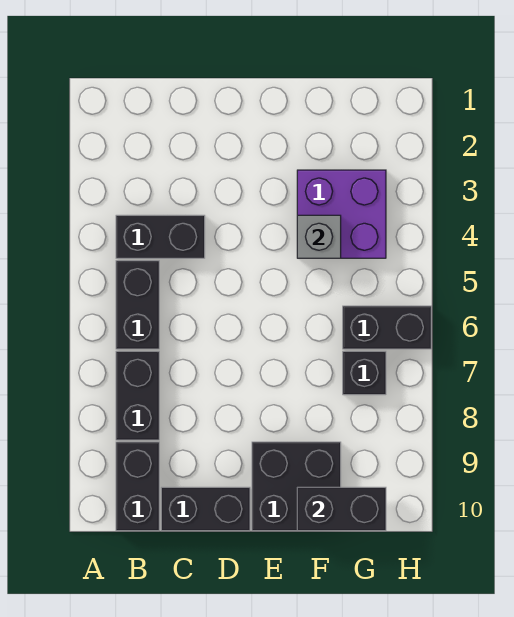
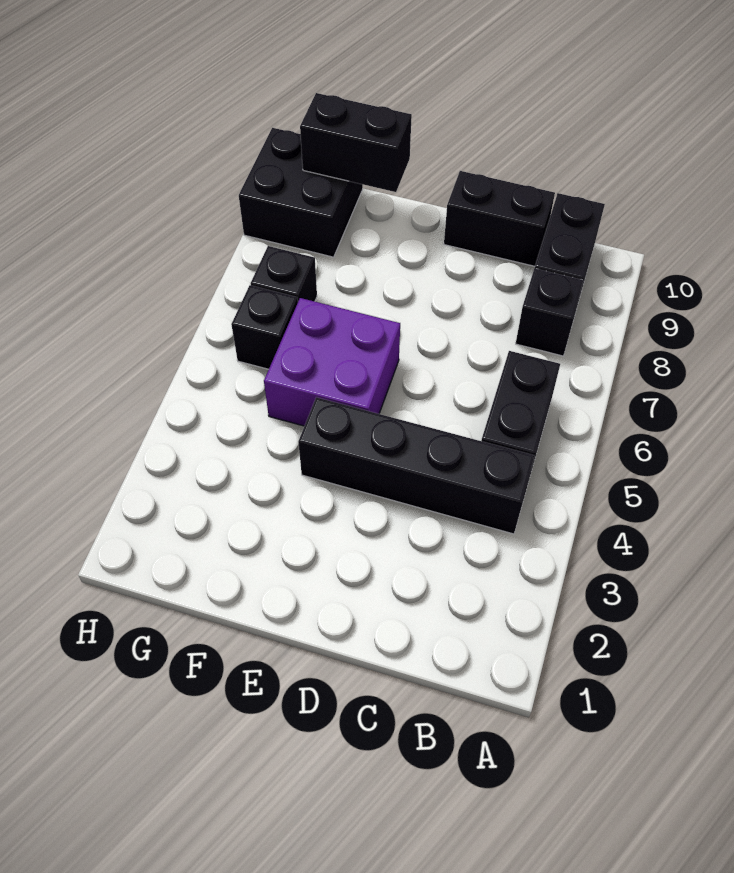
black brick B4:C4 level 1 -> black brick B4:E4 level 1
black brick B7:B8 level 1 -> black brick B8 level 1
black brick E9:F10 level 1 -> black brick G9:H10 level 1
purple brick F3:G4 level 1 -> purple brick E5:F6 level 1
grey brick F4 level 2 -> none
black brick G6:H6 level 1 -> black brick G6 level 1

